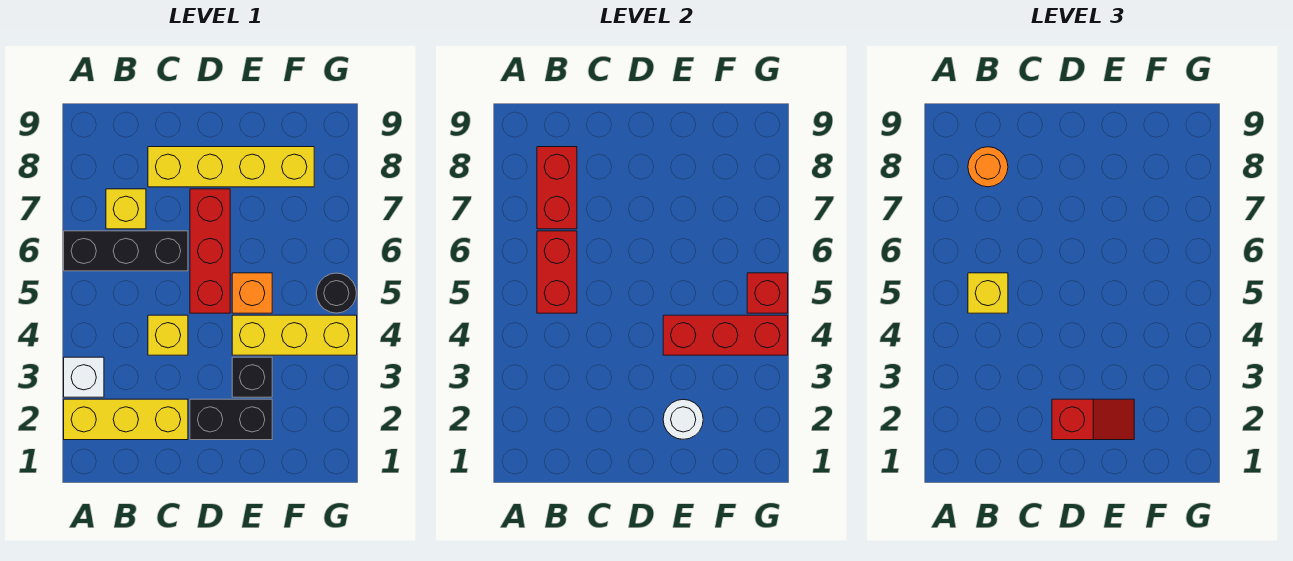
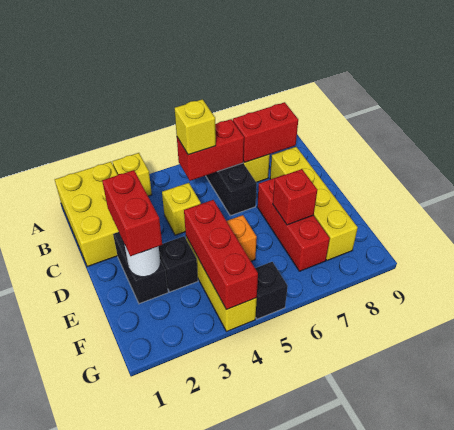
yellow brick A2:C2 level 1 -> yellow brick A1:C2 level 1
white brick A3 level 1 -> yellow brick A3 level 1
orange round brick B8 level 3 -> none
red slope D2:E2 level 3 top D -> red brick D2:E2 level 3
red brick D5:D7 level 1 -> red brick D7:F7 level 1
black round brick G5 level 1 -> black brick G5 level 1
red brick G5 level 2 -> red brick E7 level 2

